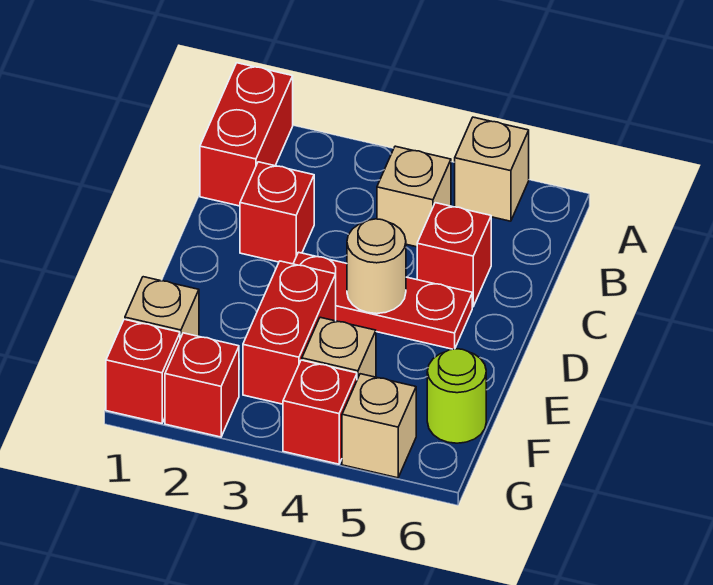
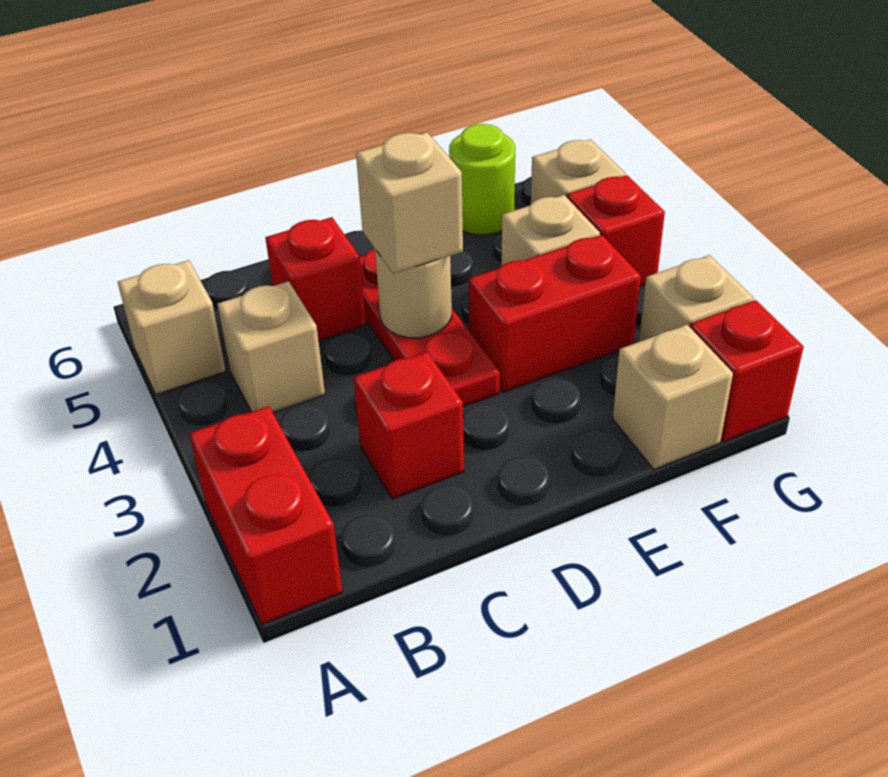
red brick A1:B1 level 1 -> red brick A1:A2 level 1
none -> tan brick D4 level 3
red brick G2 level 1 -> tan brick G2 level 1

